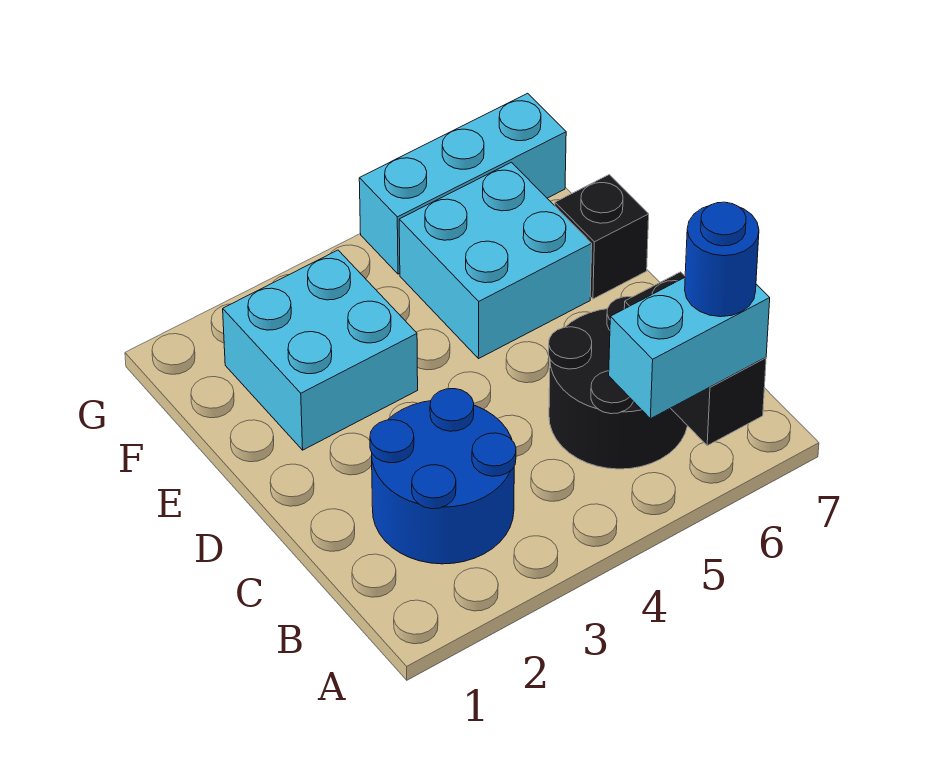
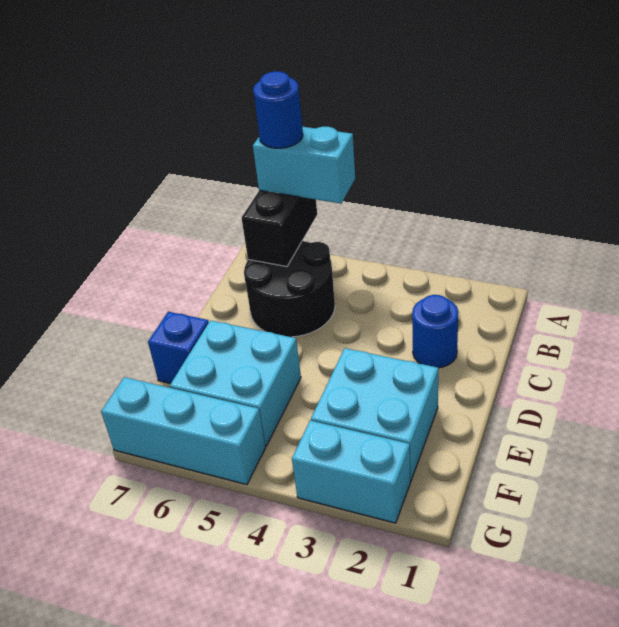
blue round brick B2:C3 level 1 -> blue round brick C2 level 1
black brick E7 level 1 -> blue brick E7 level 1
none -> cyan brick G2:G3 level 1

